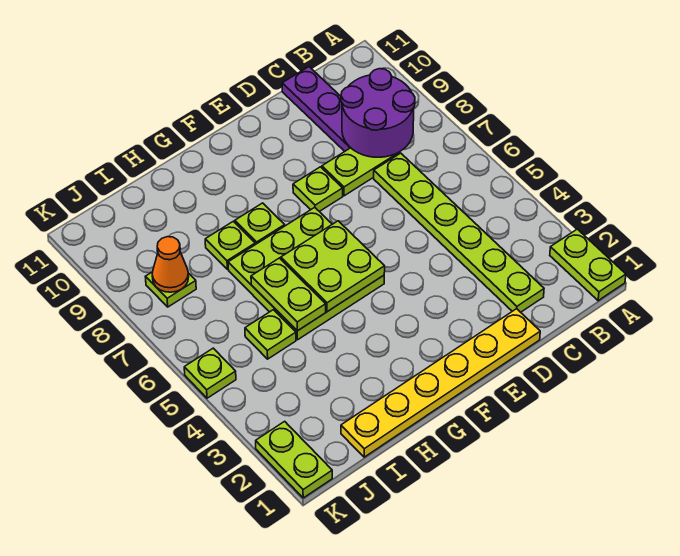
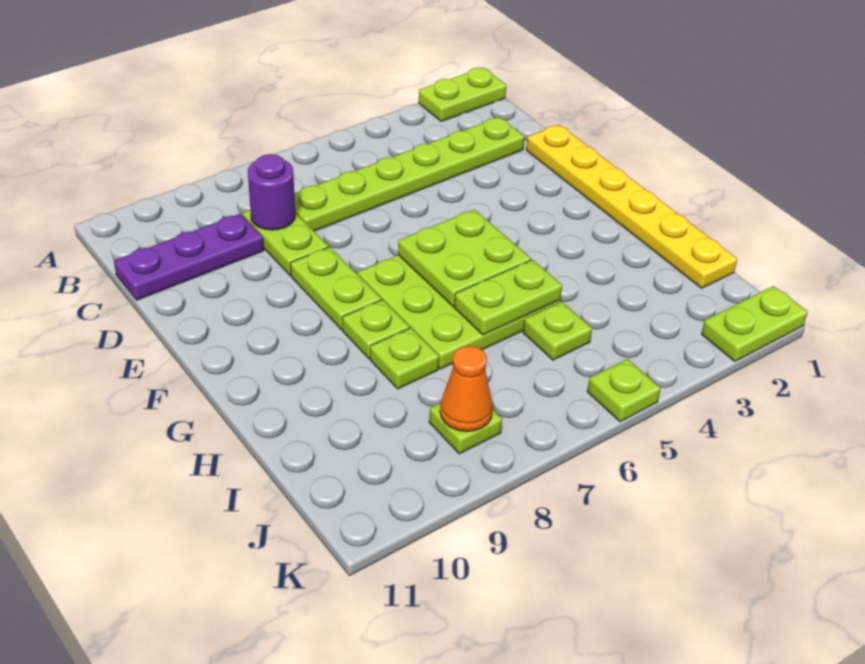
purple round brick B8:C9 level 2 -> purple round brick C8 level 2
lime plate E8 level 1 -> lime plate E8:F8 level 1

